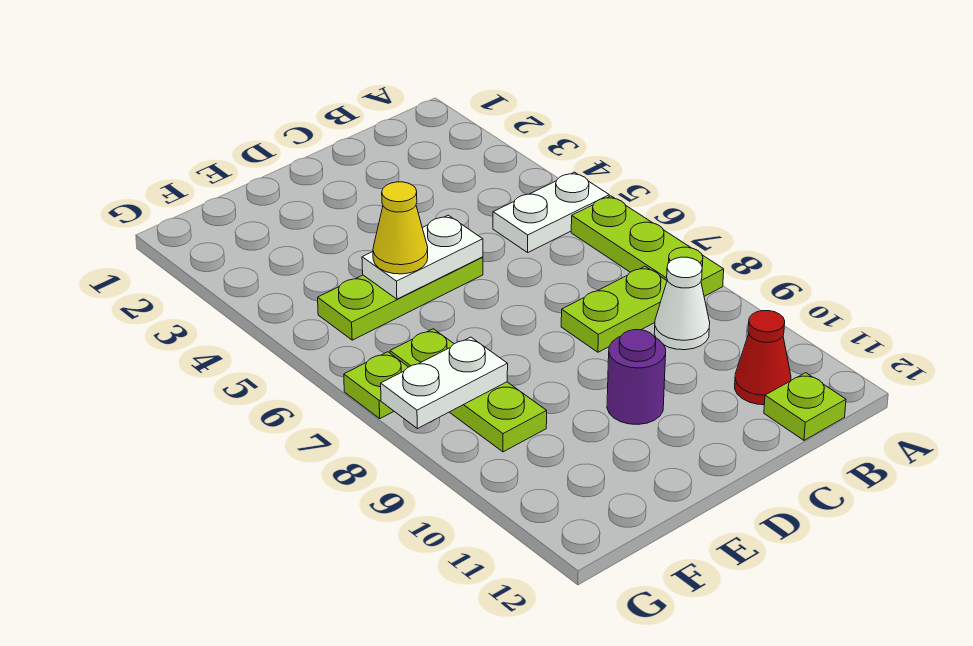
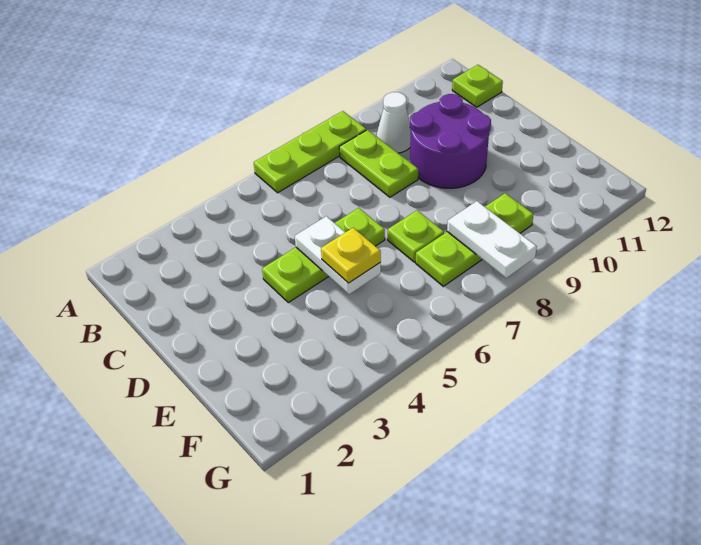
white plate A5:B5 level 1 -> none
red cone B11 level 1 -> none
lime plate D5:F5 level 1 -> lime plate D4:D6 level 1
purple round brick D10 level 1 -> purple round brick C9:D10 level 1
yellow cone E5 level 3 -> yellow plate E5 level 3
lime plate G7 level 1 -> lime plate E7 level 1

